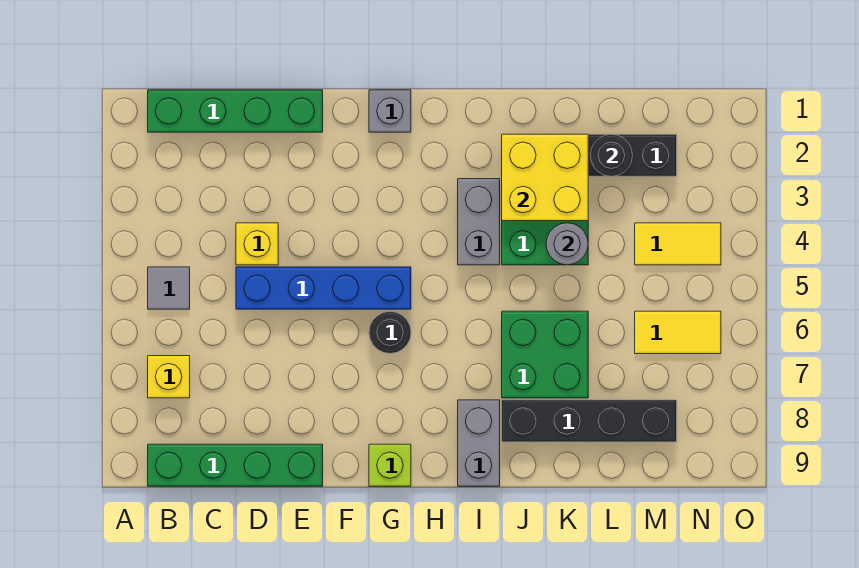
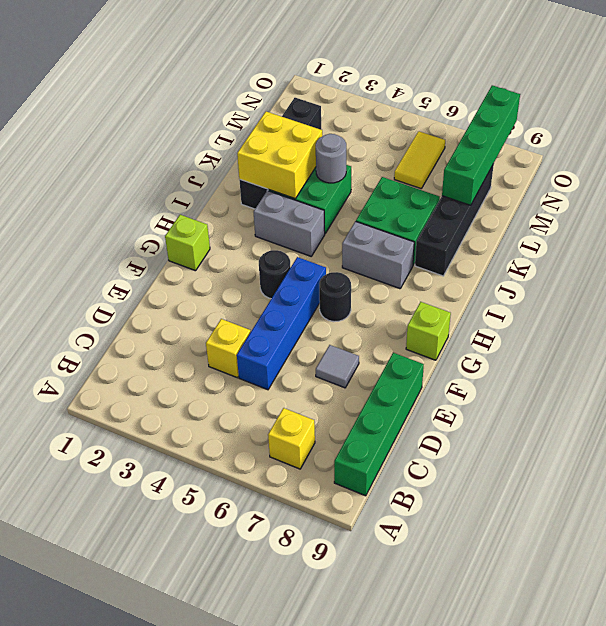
green brick B1:E1 level 1 -> green brick L8:O8 level 2
grey tile B5 level 1 -> grey tile E7 level 1
grey brick G1 level 1 -> lime brick G1 level 1
grey brick I8:I9 level 1 -> grey brick I6:I7 level 1
black round brick L2 level 2 -> black round brick G4 level 1
yellow tile M4:N4 level 1 -> none

